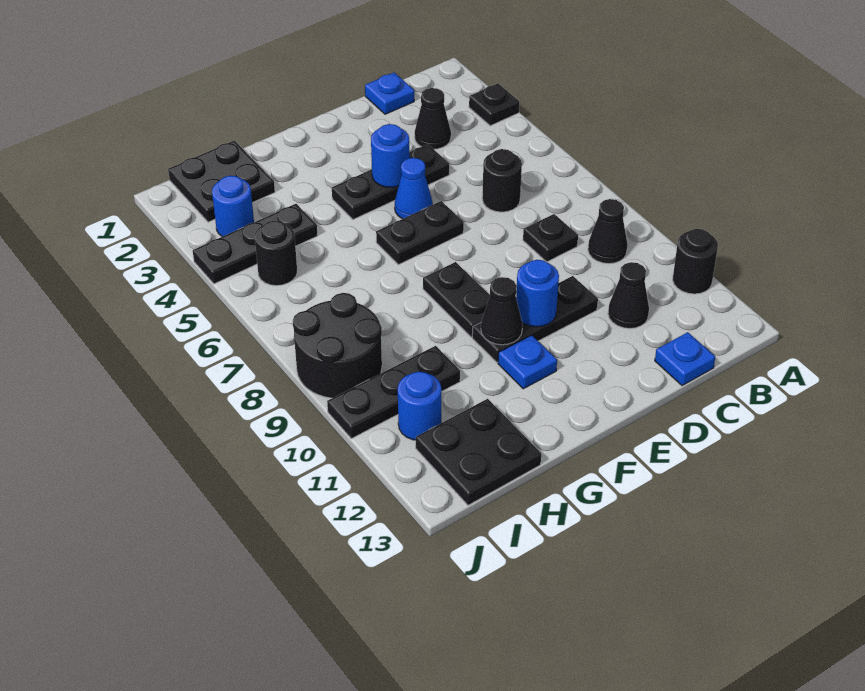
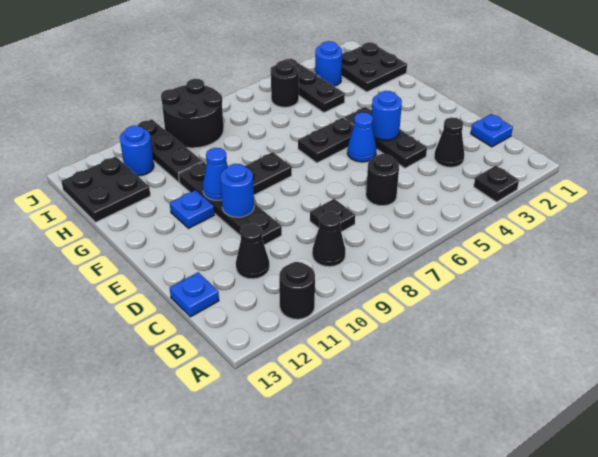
black plate D10:F10 level 1 -> black plate D10:G10 level 1
black plate E6:F6 level 1 -> black plate F5:F6 level 1
black cone F10 level 2 -> blue cone F10 level 2

